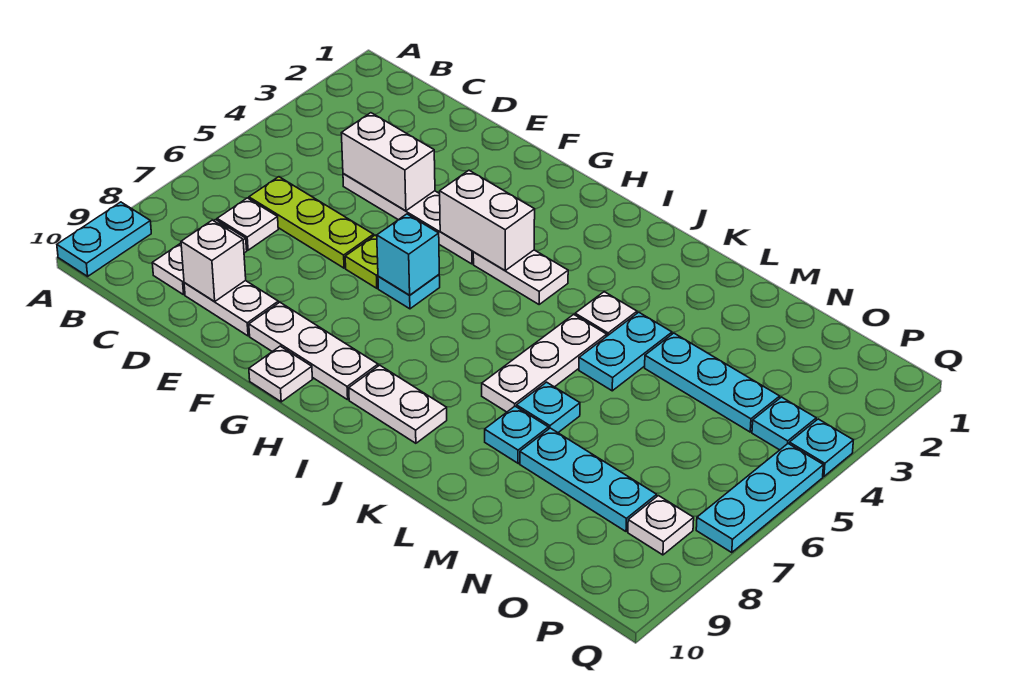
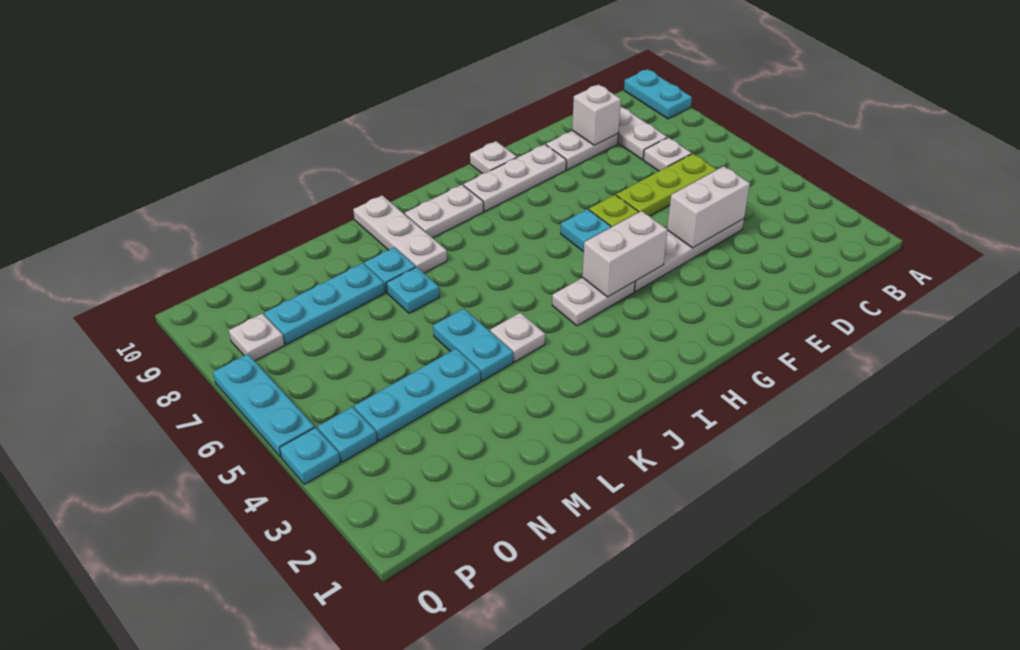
cyan brick G6 level 2 -> none
white plate K5:K7 level 1 -> white plate K8:K10 level 1

